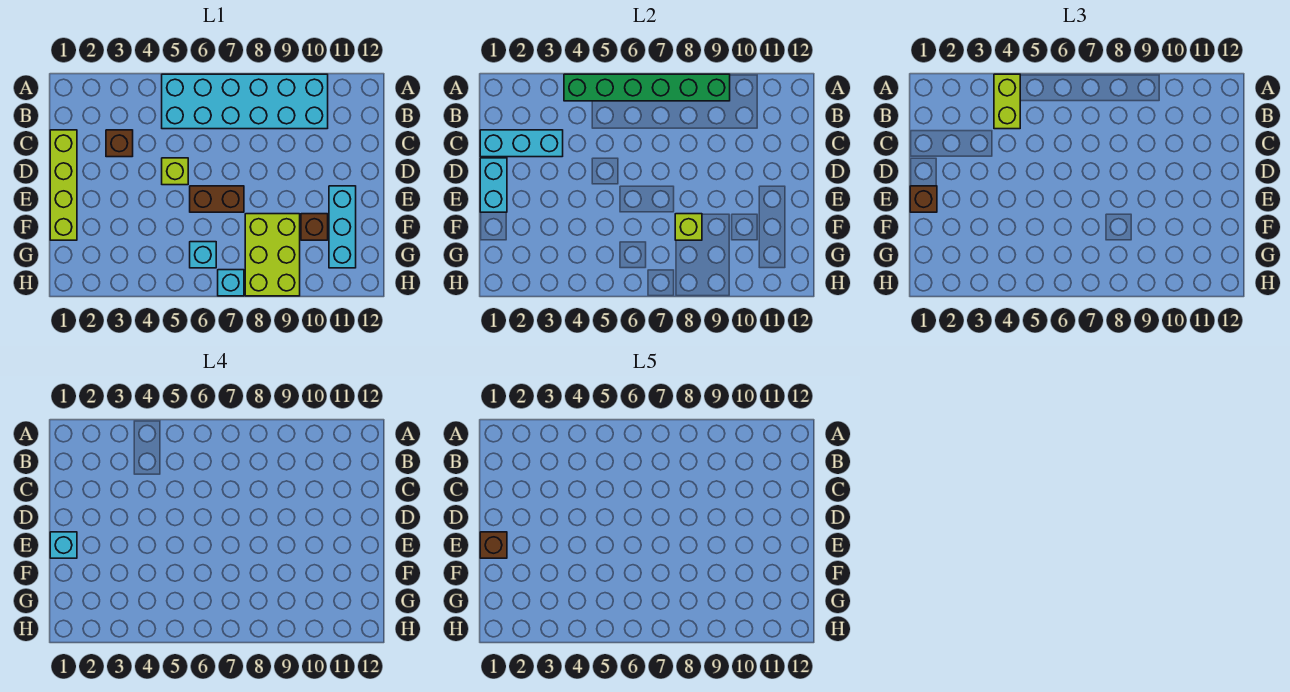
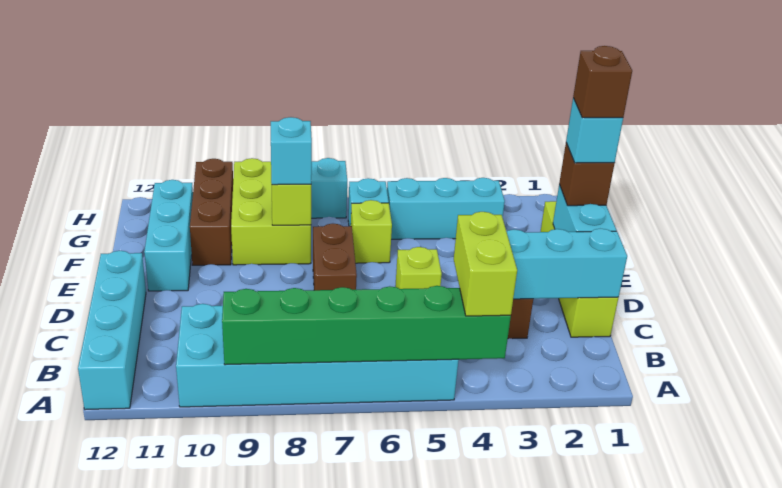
none -> cyan brick A12:D12 level 1
brown brick E6:E7 level 1 -> brown brick D7:E7 level 1
none -> lime brick F6 level 1
none -> cyan brick F8 level 3
brown brick F10 level 1 -> brown brick F10:H10 level 1
none -> cyan brick G3:G5 level 1

